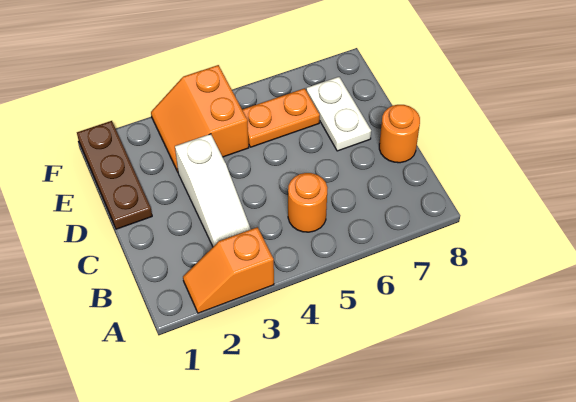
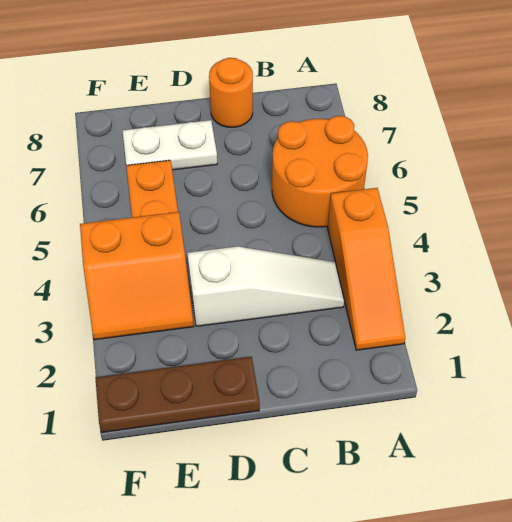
orange slope A2:A3 level 1 top 3 -> orange slope A2:A4 level 1 top 4
orange round brick B5 level 1 -> orange round brick A5:B6 level 1

